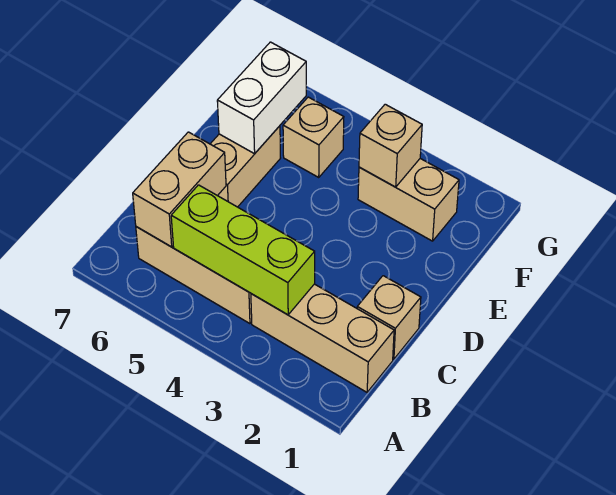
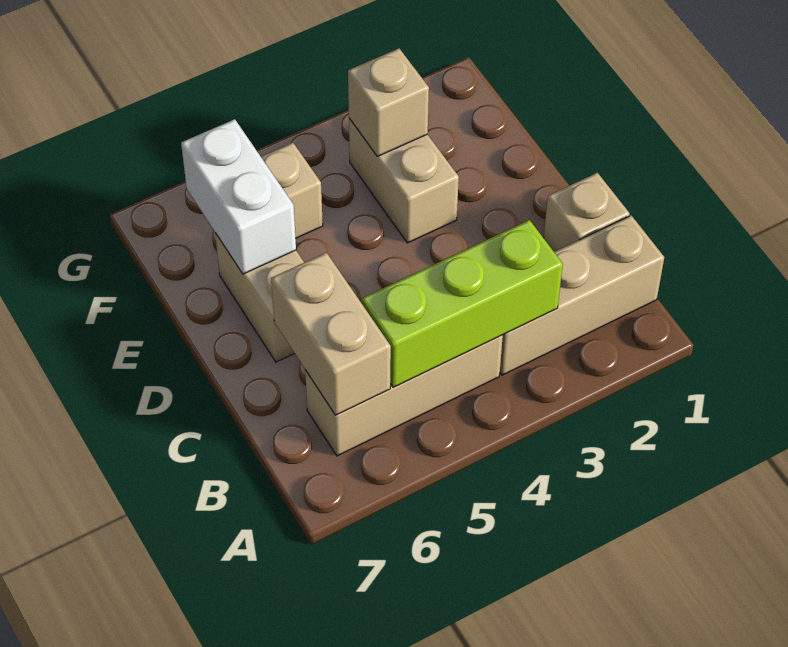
tan brick F2:F3 level 1 -> tan brick E3:F3 level 1

